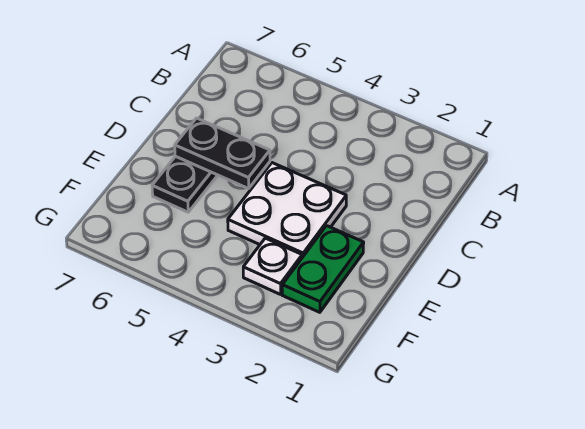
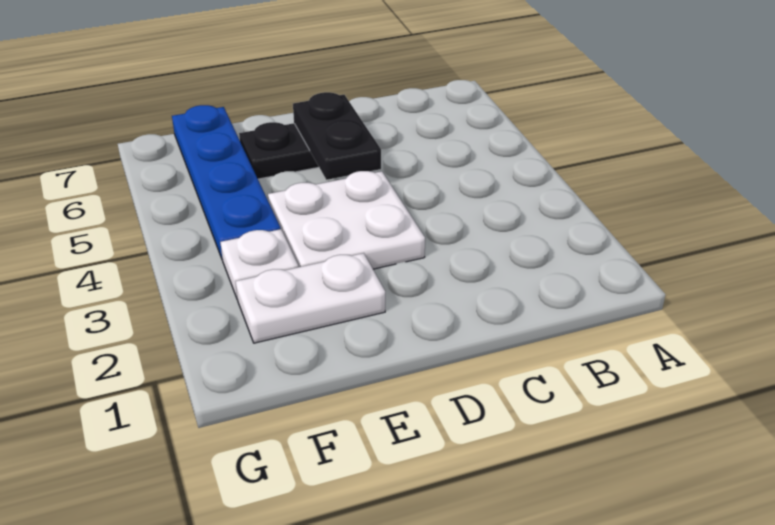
green plate E2:F2 level 1 -> white plate E2:F2 level 1
none -> blue plate F4:F7 level 1

